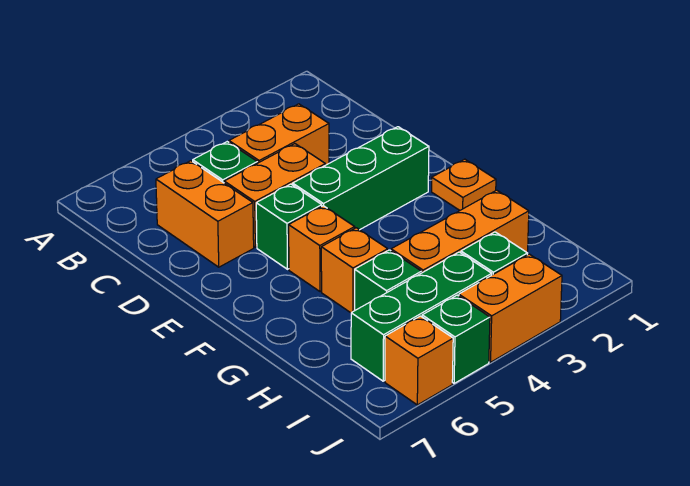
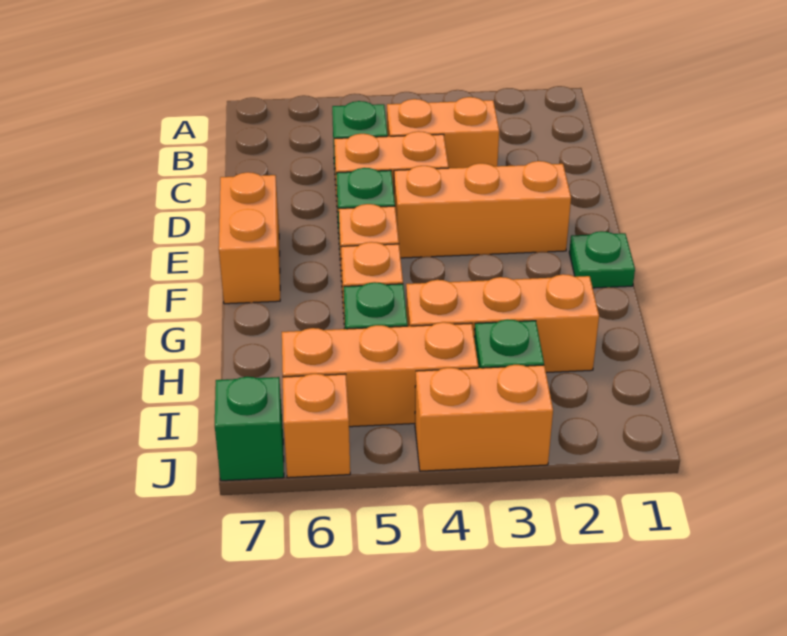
orange brick C6:D6 level 1 -> orange brick E7:F7 level 1
green brick E2:E4 level 1 -> orange brick E2:E4 level 1
orange plate F1 level 1 -> green plate F1 level 1
green brick I4:I6 level 1 -> orange brick I4:I6 level 1
green brick J5 level 1 -> green brick J7 level 1

